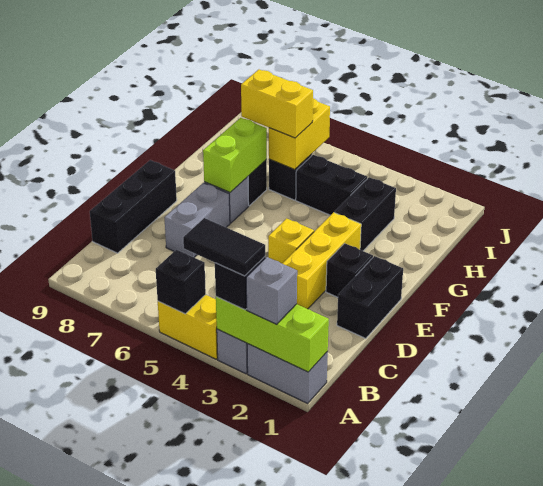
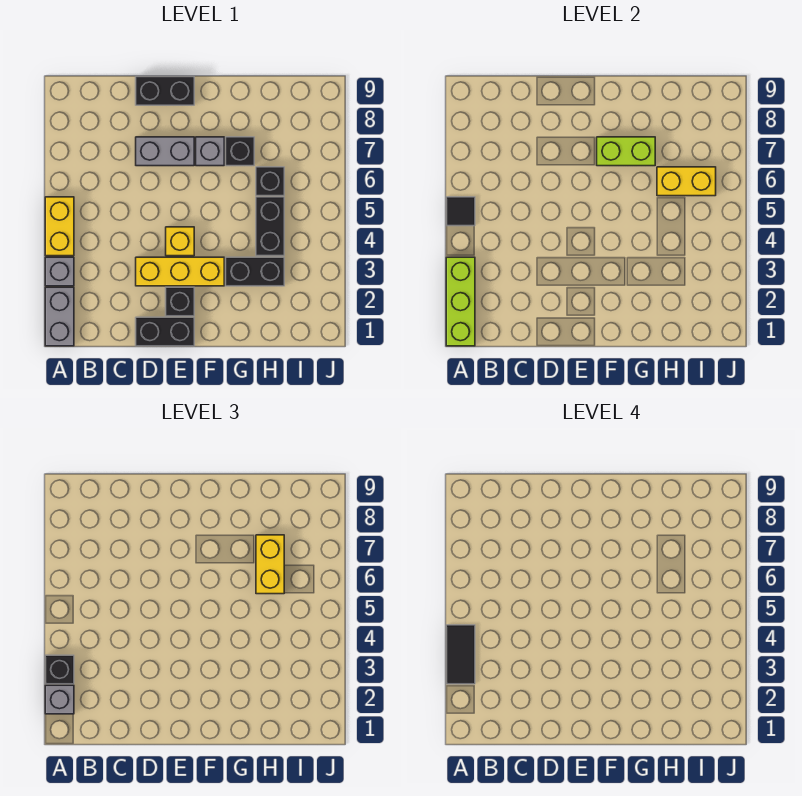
black brick A5 level 2 -> black tile A5 level 2
black brick C9:E9 level 1 -> black brick D9:E9 level 1

